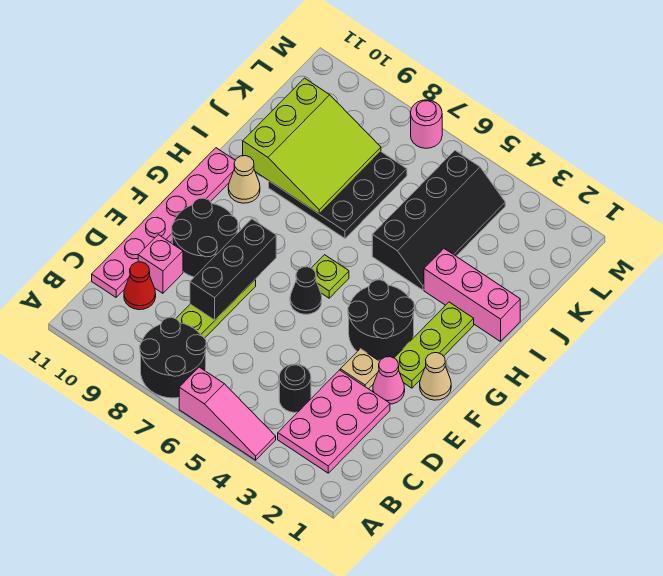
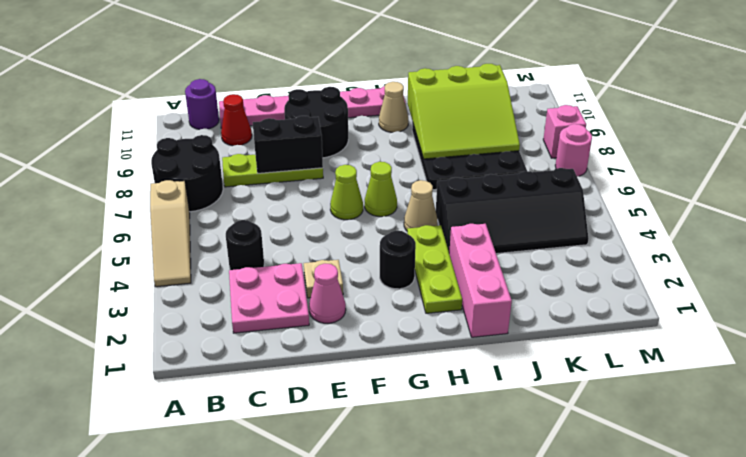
pink slope A4:A6 level 1 top 6 -> tan slope A4:A6 level 1 top 6
pink plate B2:D3 level 1 -> pink plate C2:D3 level 1
none -> purple round brick B11 level 1
black brick D8:F8 level 2 -> black brick D8:E8 level 2
pink brick D10 level 1 -> pink brick M8 level 1
tan cone F1 level 1 -> tan cone H5 level 1
lime plate F2:H2 level 1 -> lime plate H2:H4 level 1
black round brick F3:G4 level 1 -> black round brick G3 level 1
black cone F6 level 1 -> lime cone F6 level 1
lime plate G6 level 1 -> lime cone G6 level 1

